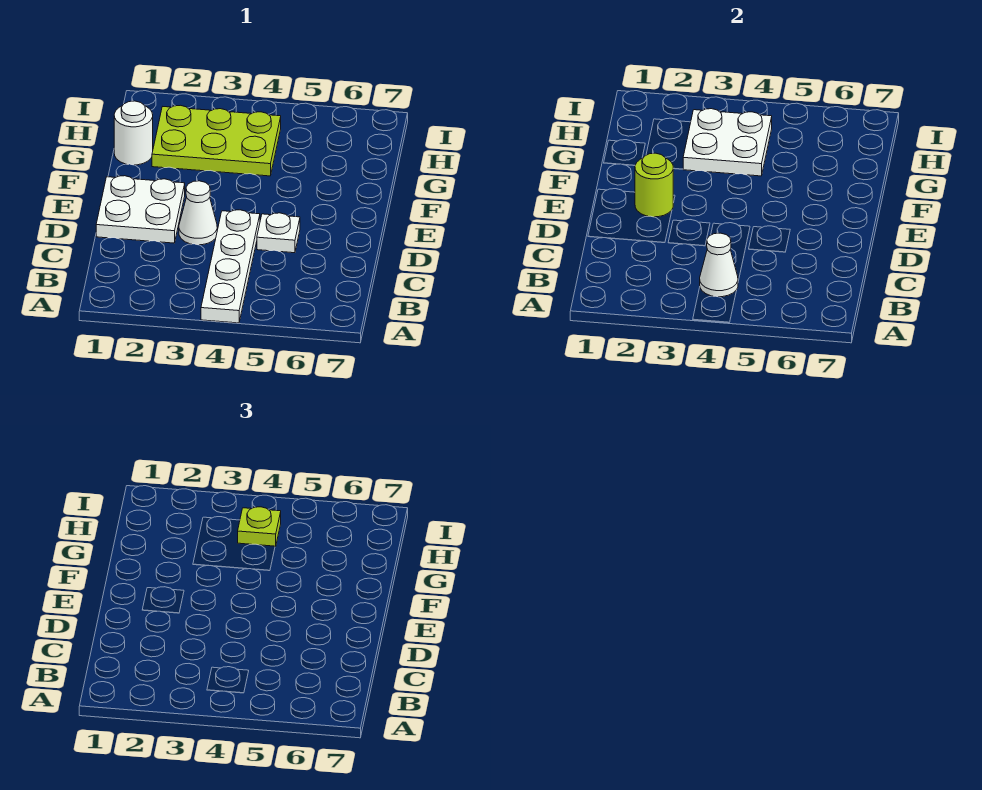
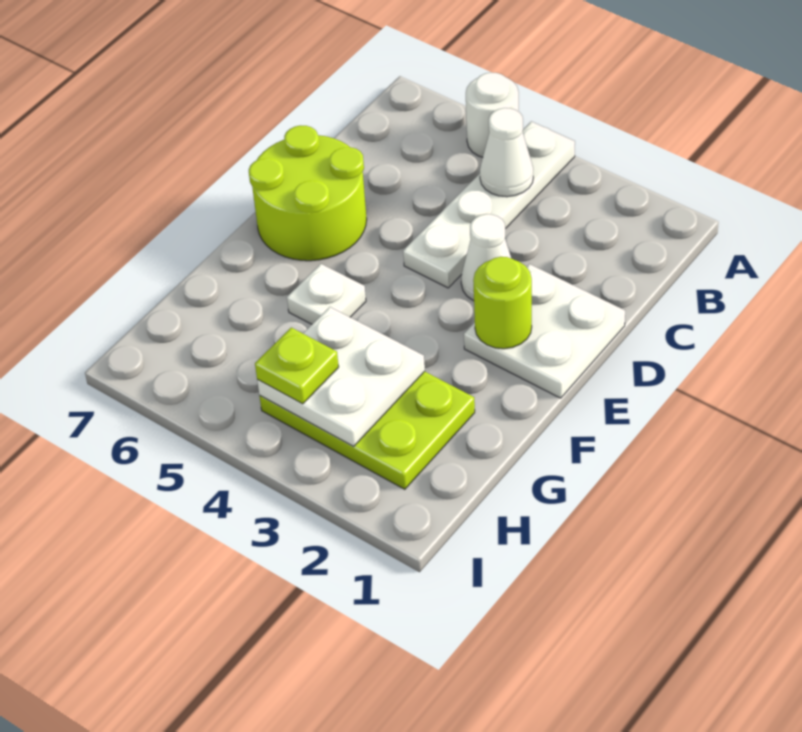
white plate D5 level 1 -> white plate F5 level 1
none -> lime round brick D6:E7 level 1
white round brick G1 level 1 -> white round brick A5 level 1

